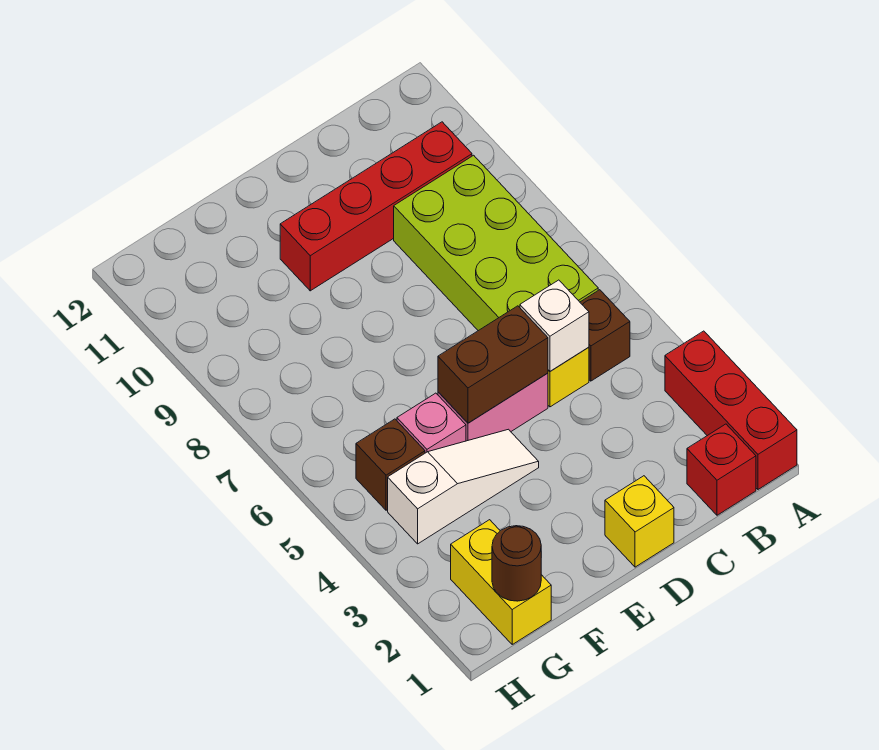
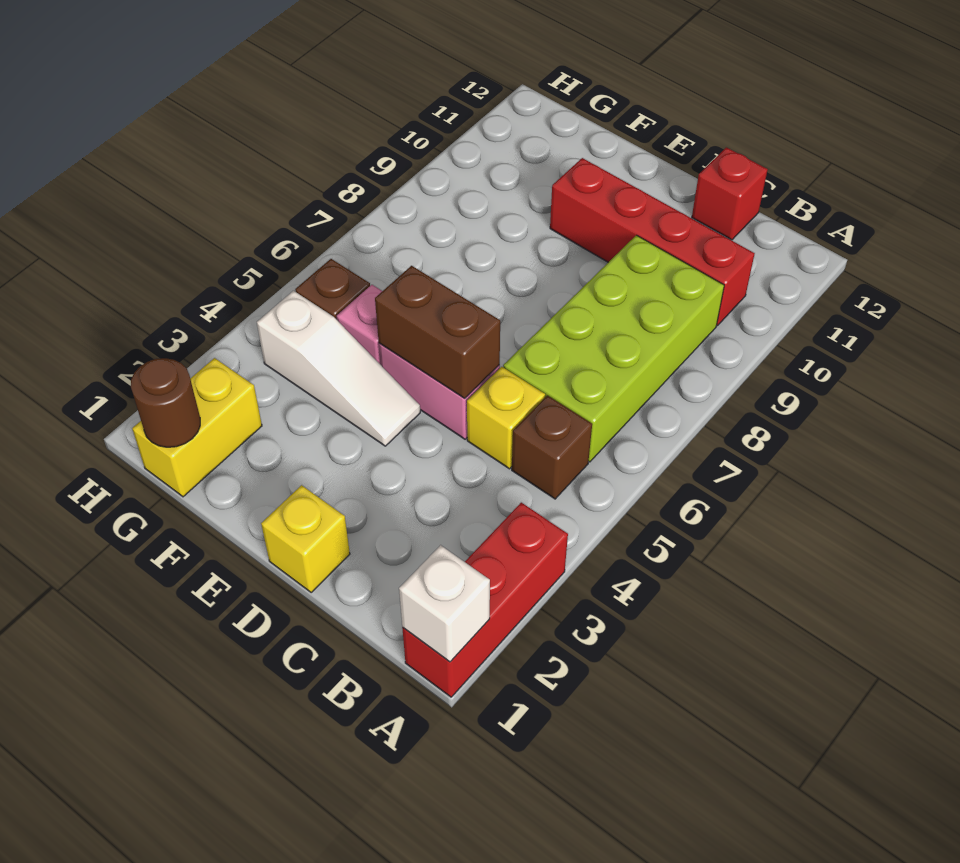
red brick B1 level 1 -> red brick C12 level 1
white brick C5 level 2 -> white brick A1 level 2

